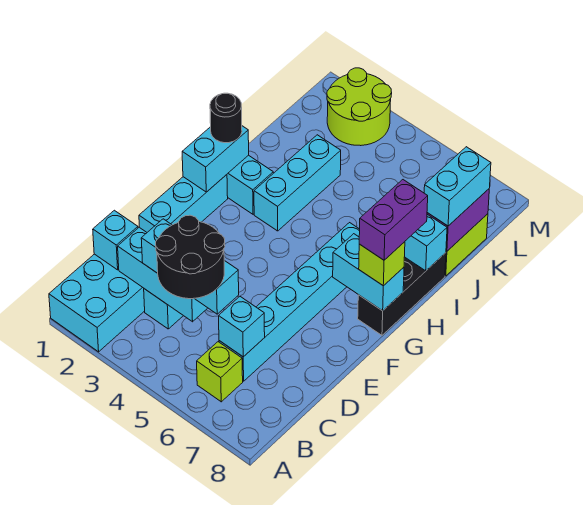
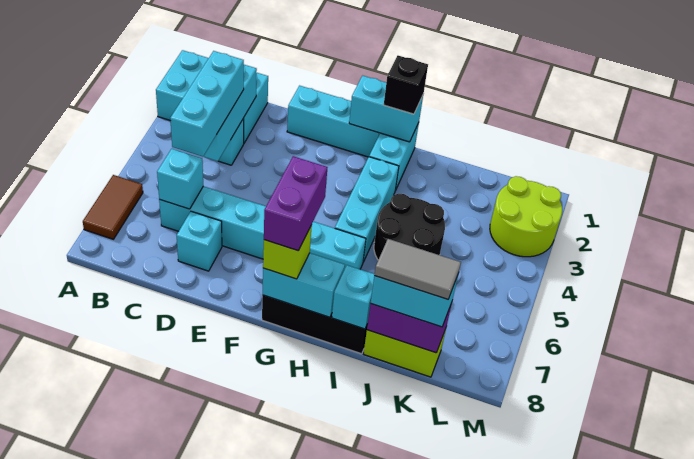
none -> brown tile A6:A7 level 1
black round brick B4:C5 level 4 -> black round brick I4:J5 level 1
lime brick B6 level 1 -> none
cyan brick C1 level 2 -> cyan brick D7 level 1
cyan brick G7:G8 level 2 -> cyan brick G8:H8 level 2
purple brick G8:H8 level 4 -> purple brick G7:G8 level 4
black round brick H1 level 3 -> black brick H1 level 3
cyan brick H3:J3 level 1 -> cyan brick H3:H5 level 1
none -> grey tile J8:K8 level 4

